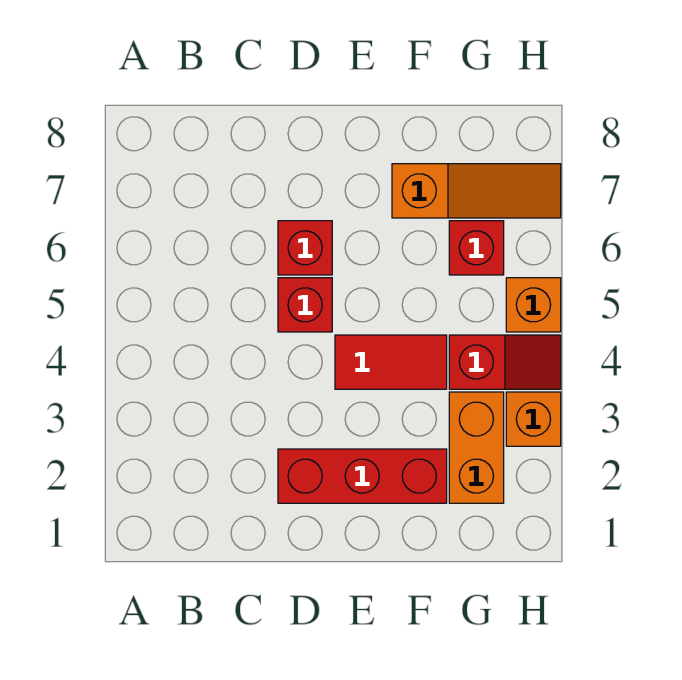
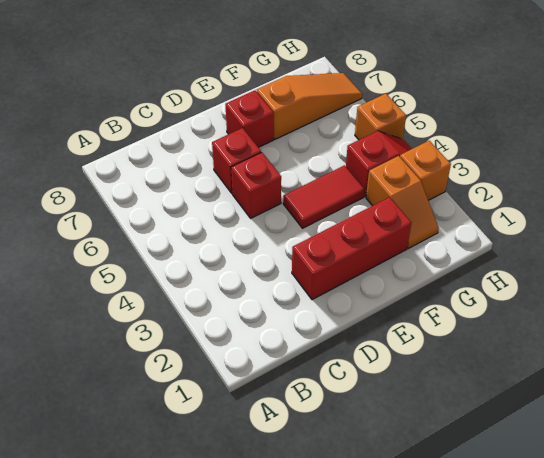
orange brick G2:G3 level 1 -> orange slope G2:G3 level 1 top 3
red brick G6 level 1 -> red brick E7 level 1

